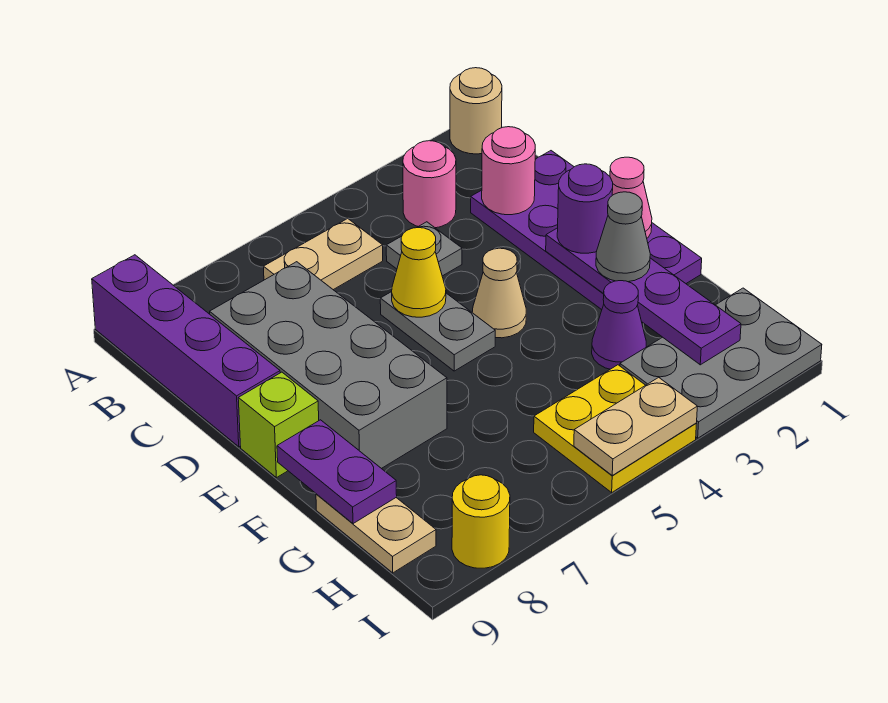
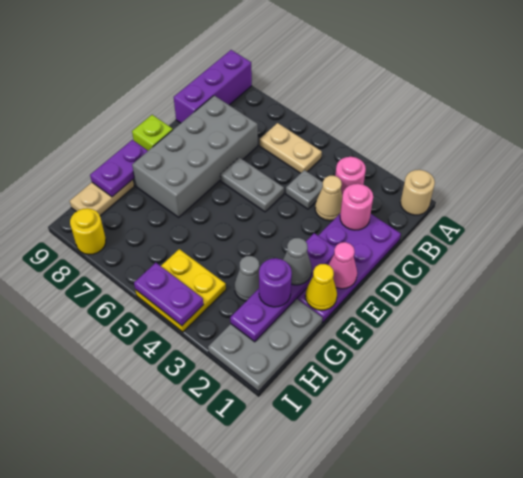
purple brick A9:D9 level 1 -> purple brick A9:C9 level 1
grey plate D5:E5 level 1 -> grey plate D5:D6 level 1
yellow cone D5 level 2 -> yellow cone F1 level 2
purple round brick E2 level 3 -> purple round brick G2 level 3
tan cone E4 level 1 -> tan cone C3 level 1
purple cone G3 level 1 -> grey cone G3 level 1
grey plate H1:I3 level 1 -> grey plate G1:I2 level 1
tan plate I4:I5 level 2 -> purple plate I4:I5 level 2

